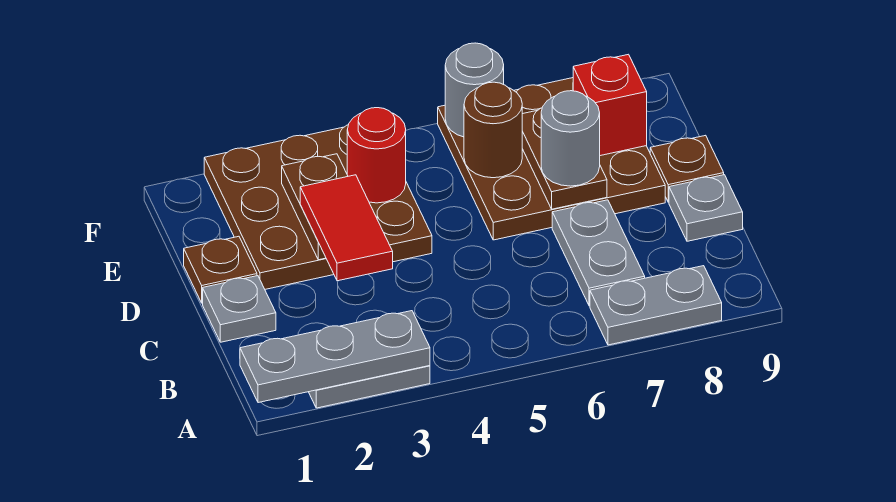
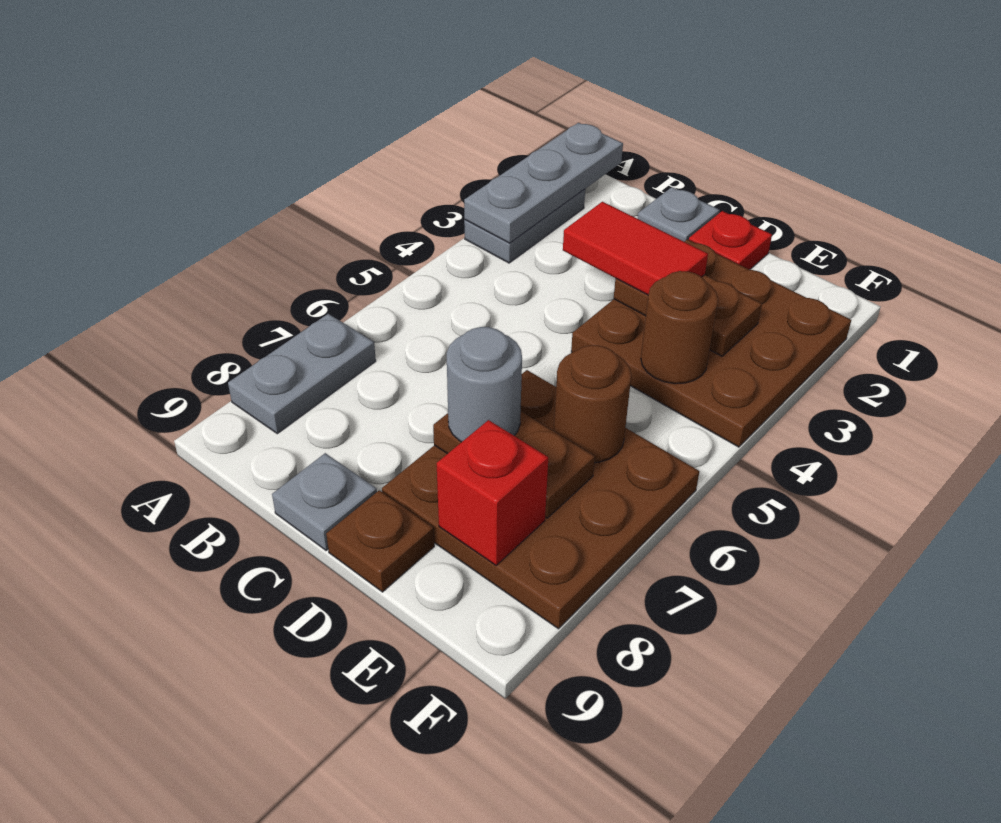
grey plate B7:C7 level 1 -> none
brown plate D1 level 1 -> red plate D1 level 1
red round brick E4 level 2 -> brown round brick E4 level 2
grey round brick F6 level 2 -> none

